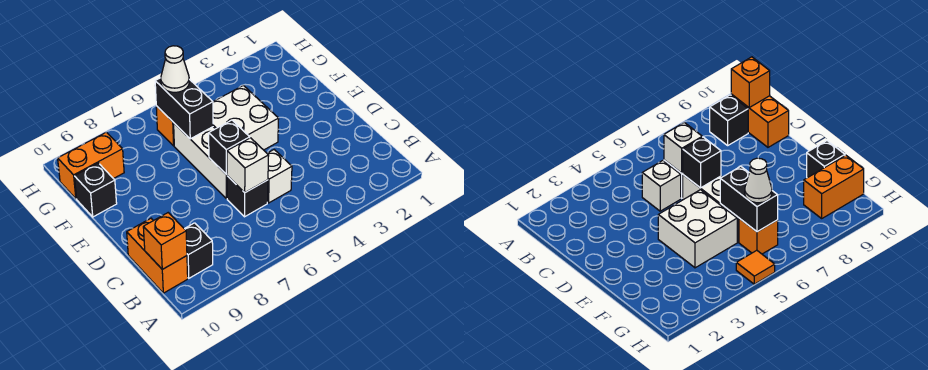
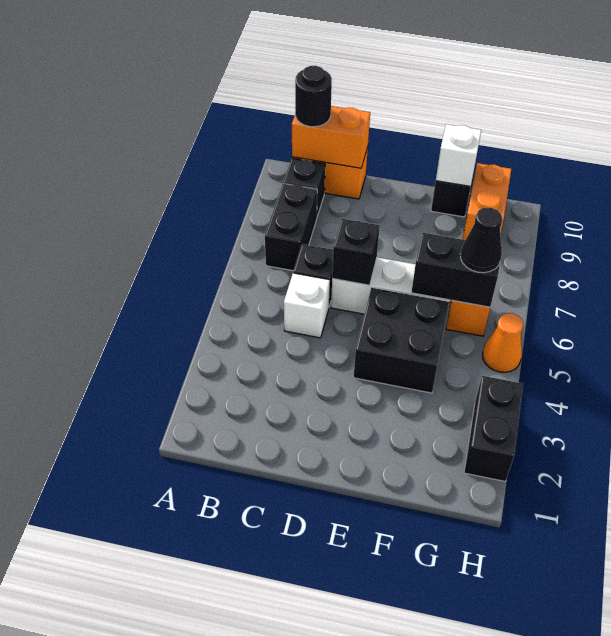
none -> black brick B7:B8 level 1
orange brick B10 level 2 -> orange brick B10:C10 level 2
none -> black round brick B10 level 3
white brick C6 level 2 -> white brick F10 level 2
white brick E4:F5 level 1 -> black brick E4:F5 level 1
white cone G6 level 3 -> black cone G6 level 3
none -> black brick H2:H3 level 1
orange tile H5 level 1 -> orange cone H5 level 1

